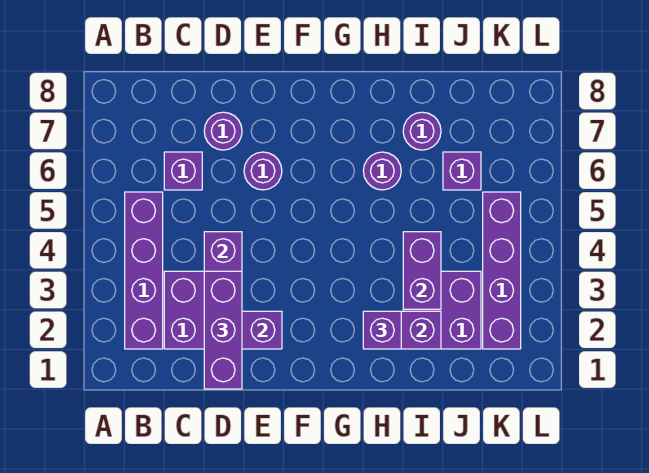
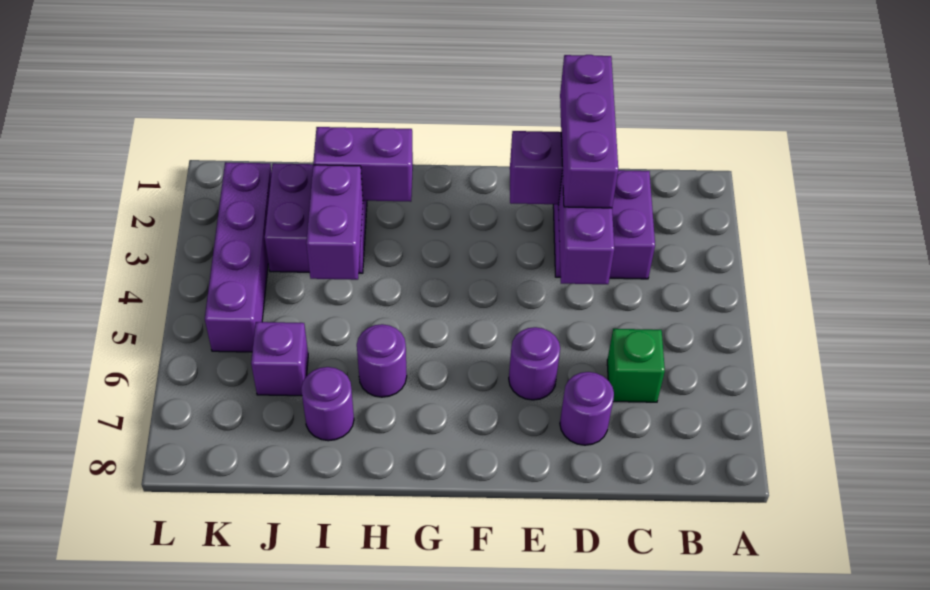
purple brick B2:B5 level 1 -> none
purple brick C6 level 1 -> green brick C6 level 1
purple brick H2 level 3 -> none

